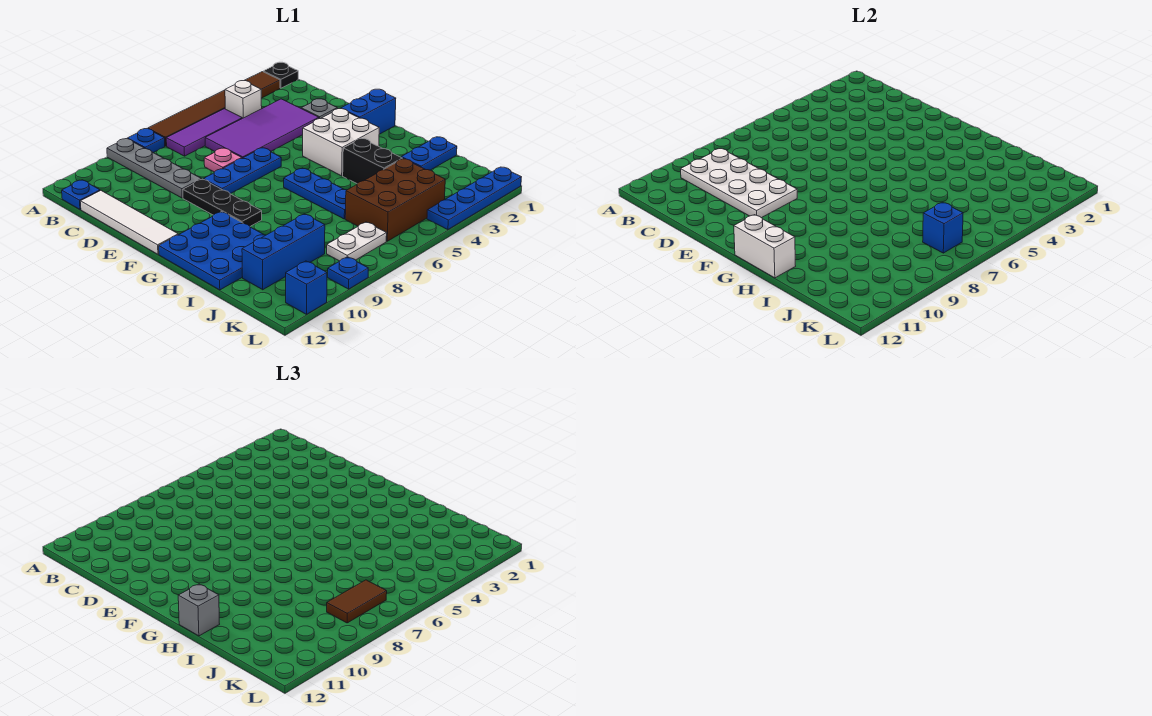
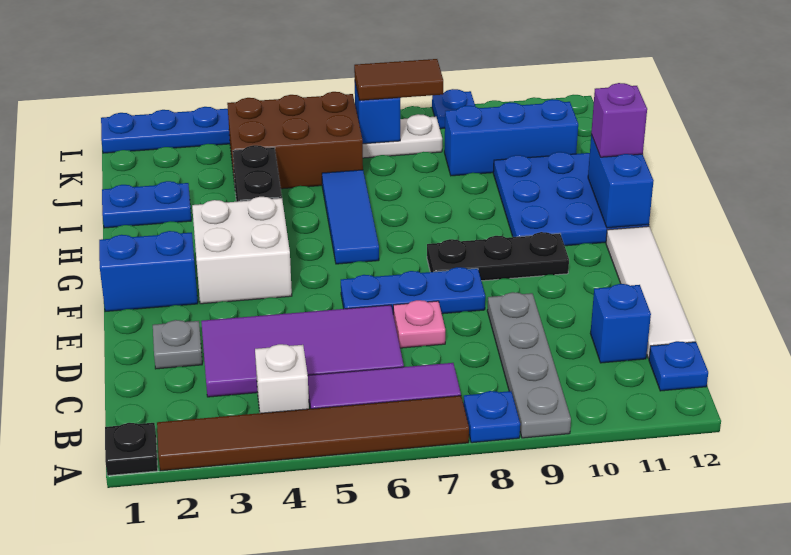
white plate B9:E10 level 2 -> none
black plate E9:G9 level 1 -> black plate F8:F10 level 1
blue plate G6:I6 level 1 -> blue tile G6:I6 level 1
white brick G12:H12 level 2 -> blue brick G12:H12 level 2
grey brick H12 level 3 -> purple brick H12 level 3
blue brick L11 level 1 -> blue brick C11 level 1

